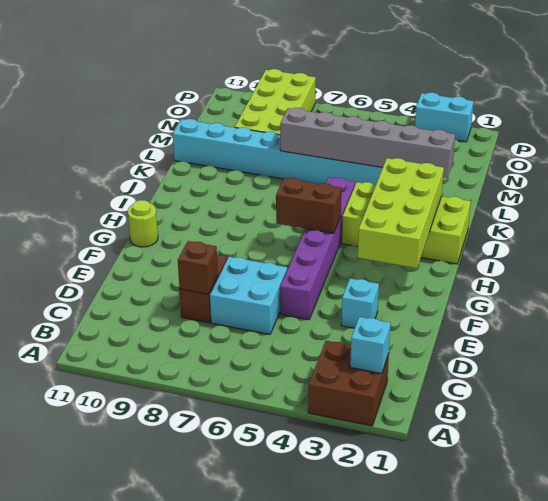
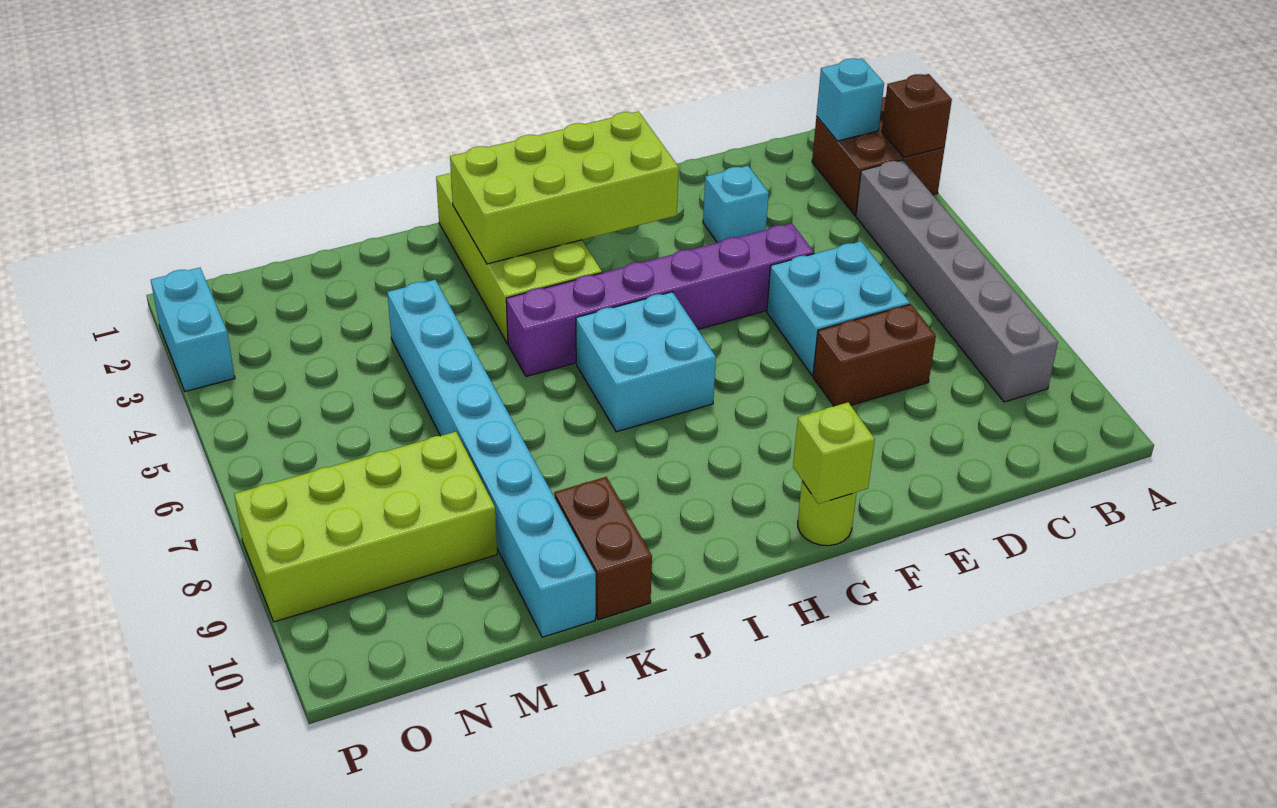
brown brick D8 level 2 -> brown brick A3 level 2
none -> lime brick G11 level 2
brown brick H5:H6 level 2 -> brown brick K10:K11 level 1
none -> cyan brick H6:I7 level 1
grey brick L2:L7 level 2 -> grey brick B4:B9 level 1

